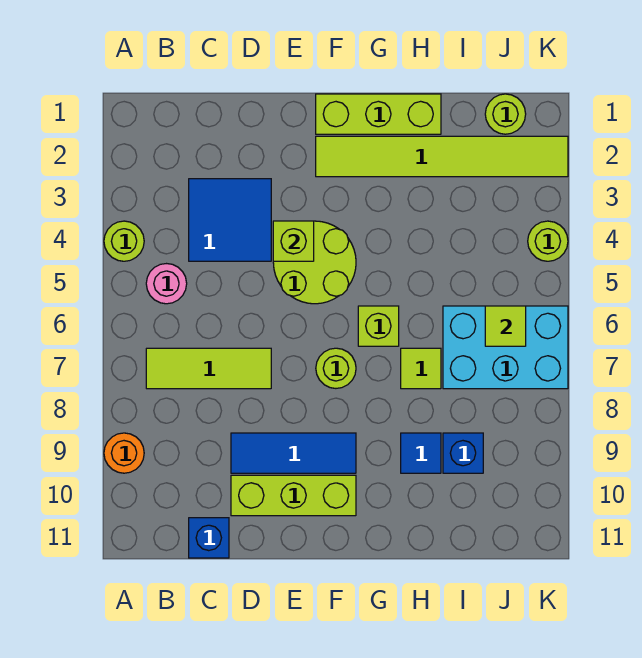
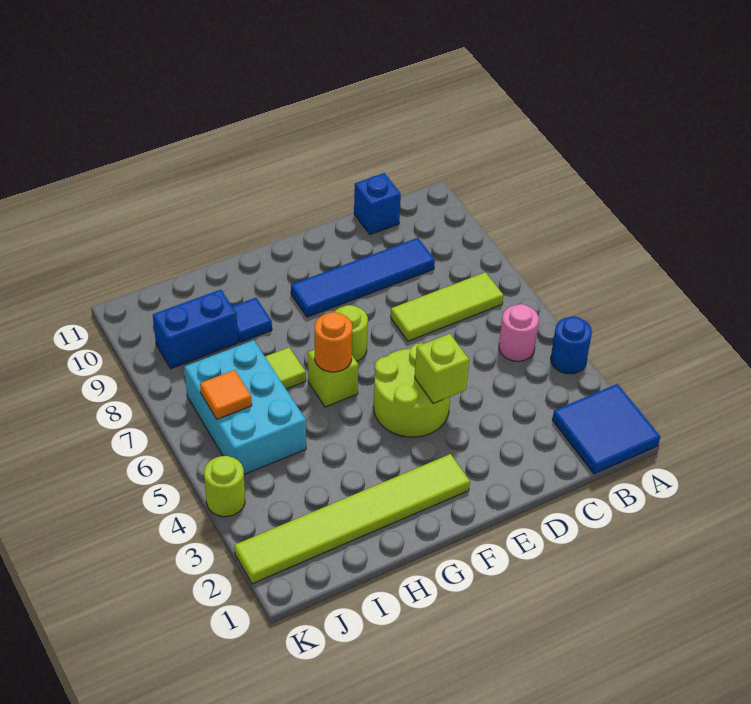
lime round brick A4 level 1 -> blue round brick A4 level 1
orange round brick A9 level 1 -> orange round brick G6 level 2
blue tile C3:D4 level 1 -> blue tile A1:B2 level 1
blue tile D9:F9 level 1 -> blue tile C9:F9 level 1
lime brick D10:F10 level 1 -> none
lime brick F1:H1 level 1 -> none
cyan brick I6:K7 level 1 -> cyan brick I5:J7 level 1
blue brick I9 level 1 -> blue brick I9:J9 level 1
lime round brick J1 level 1 -> none
lime tile J6 level 2 -> orange tile J6 level 2

